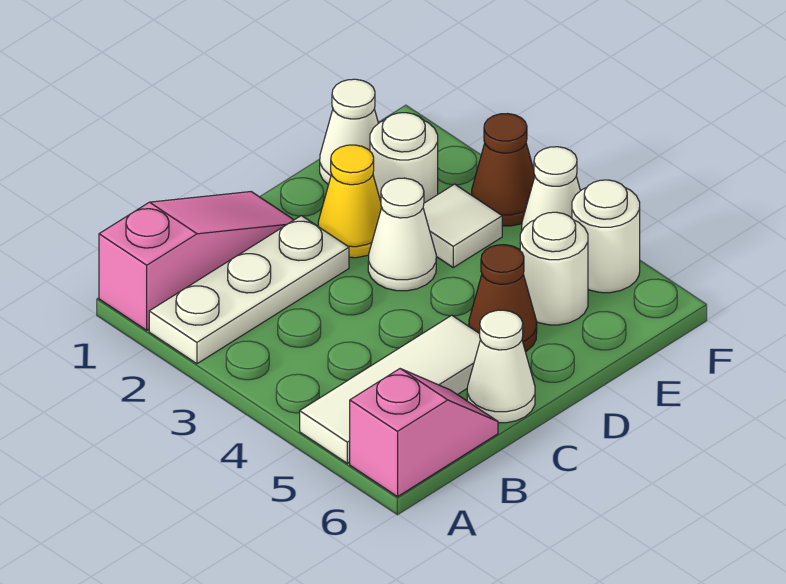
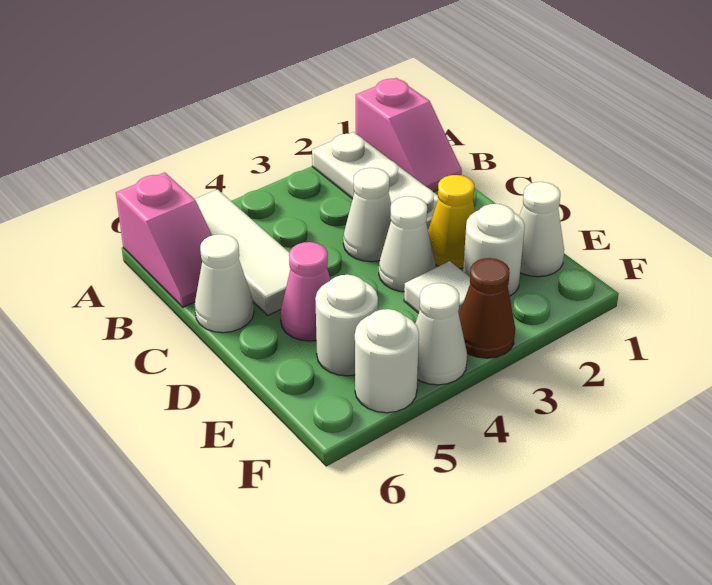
pink slope A1:C1 level 1 top A -> pink slope A1:B1 level 1 top A
none -> white cone C3 level 1
brown cone D5 level 1 -> pink cone D5 level 1

